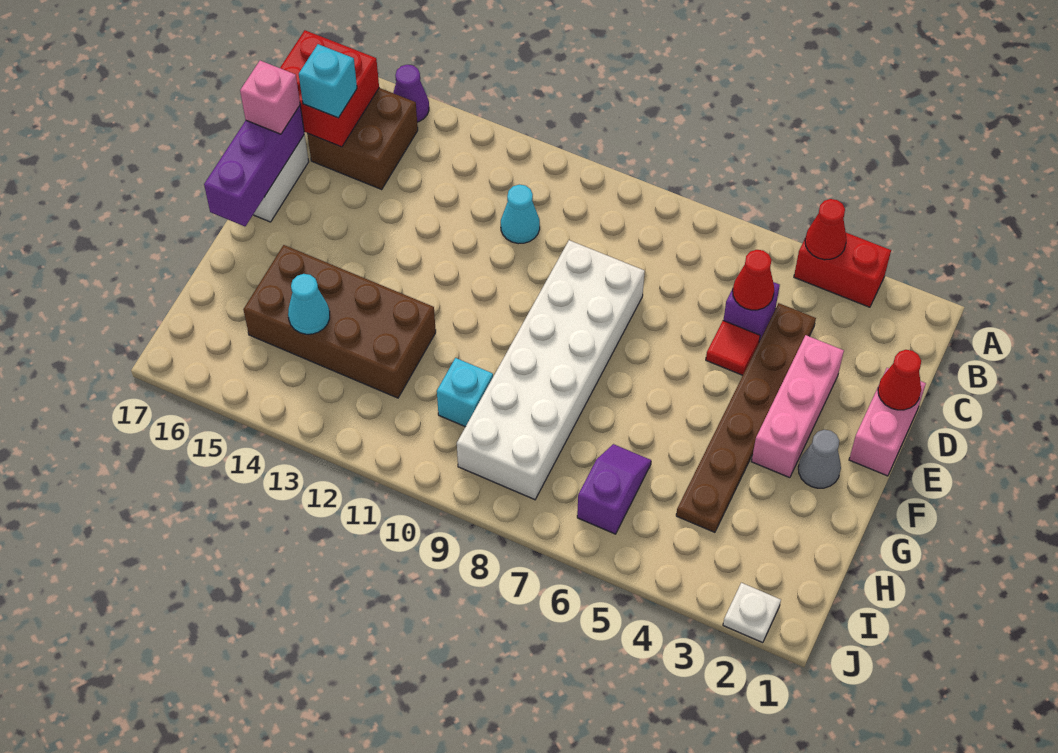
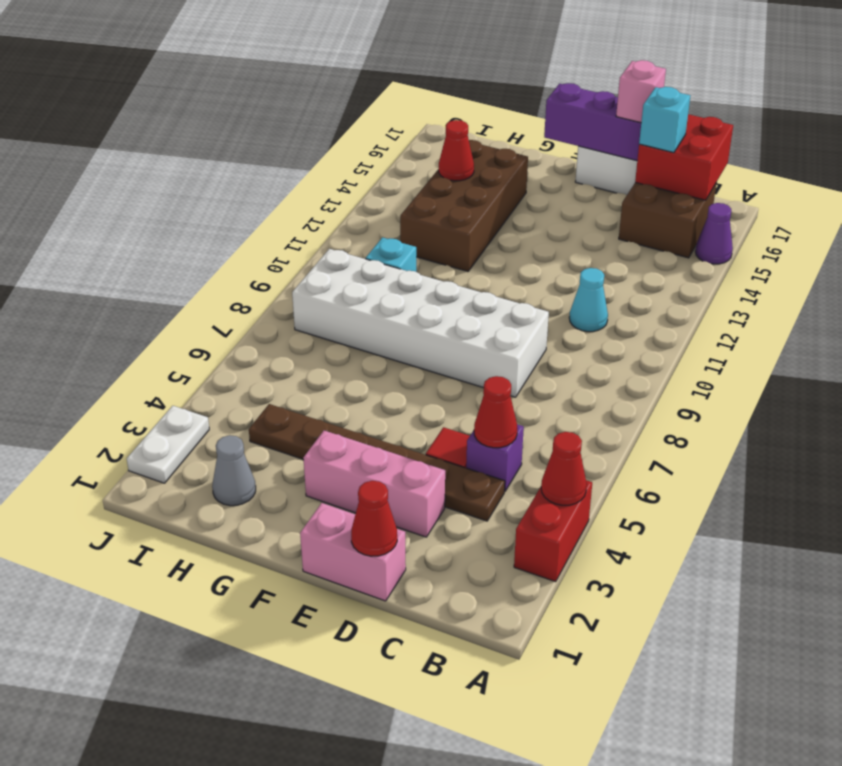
grey cone F2 level 1 -> grey cone H2 level 1
purple slope H6:I6 level 1 top I -> none
cyan cone H14 level 2 -> red cone H14 level 2
white plate J2 level 1 -> white plate J2:J3 level 1

